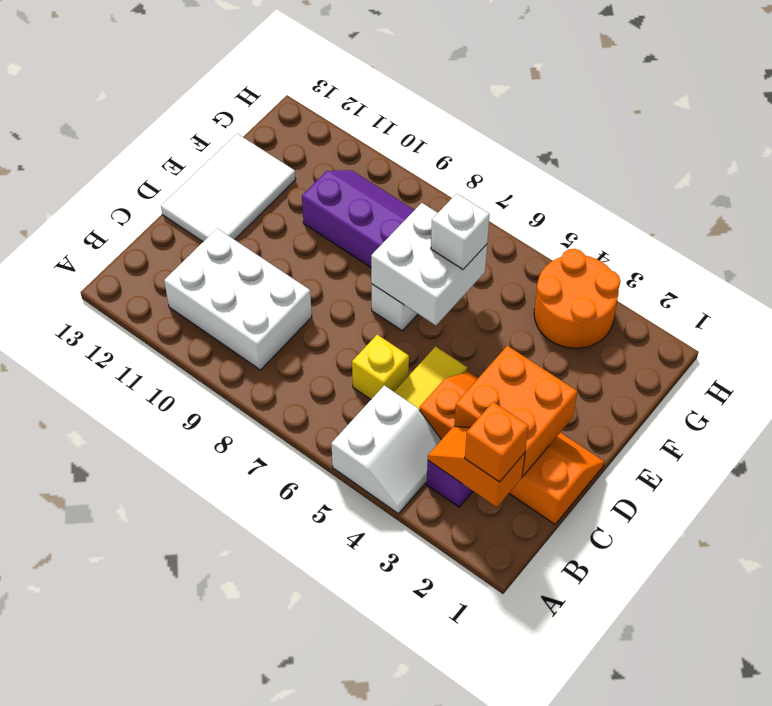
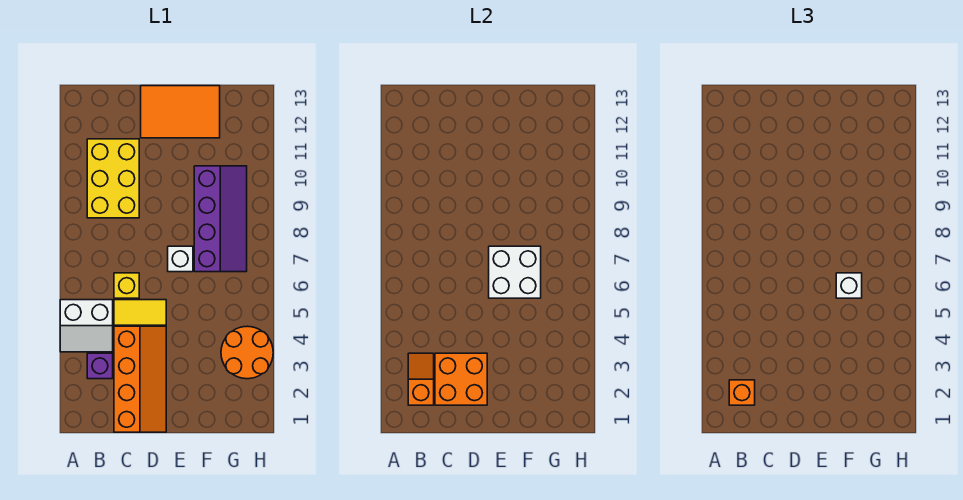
white brick B9:C11 level 1 -> yellow brick B9:C11 level 1
white tile D12:F13 level 1 -> orange tile D12:F13 level 1

